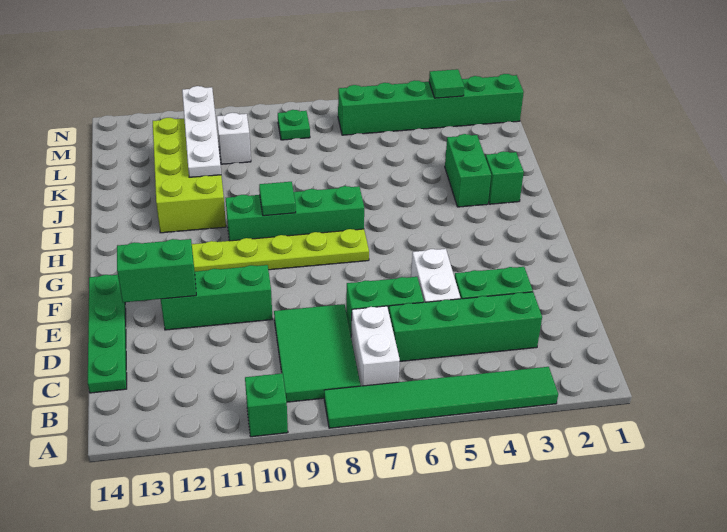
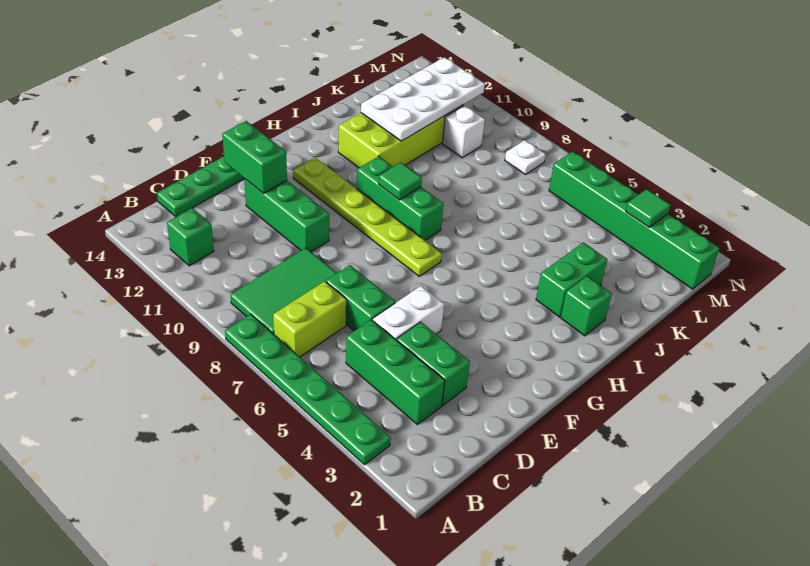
green tile A3:A8 level 1 -> green plate A3:A8 level 1
green brick A10 level 1 -> green brick B12 level 1
white brick B7:C7 level 1 -> lime brick B7:C7 level 1
green brick C3:C6 level 1 -> green brick C3:C5 level 1
green brick H7:H10 level 1 -> green brick H8:H10 level 1
white plate J11:M11 level 2 -> white plate J11:M12 level 2
green plate M8 level 1 -> white plate M8 level 1

